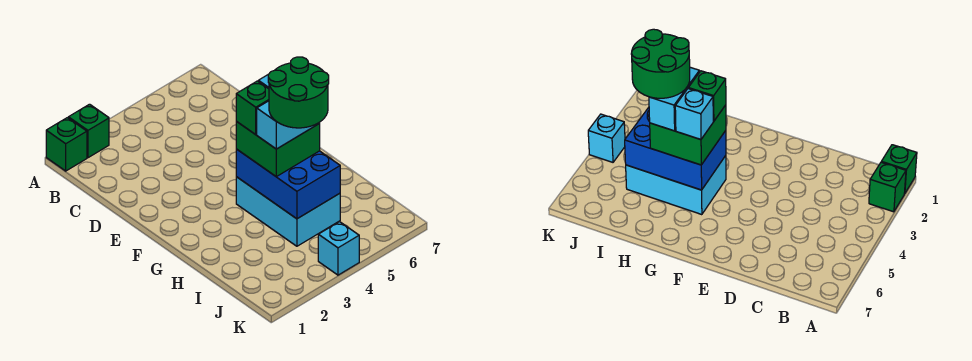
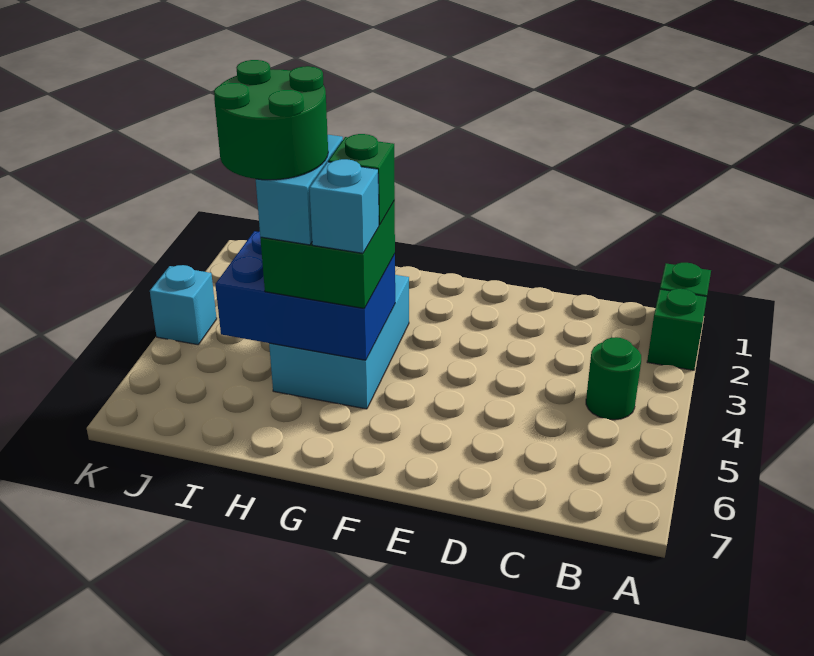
none -> green round brick B4 level 1
cyan brick G4:I5 level 1 -> cyan brick G3:H5 level 1

